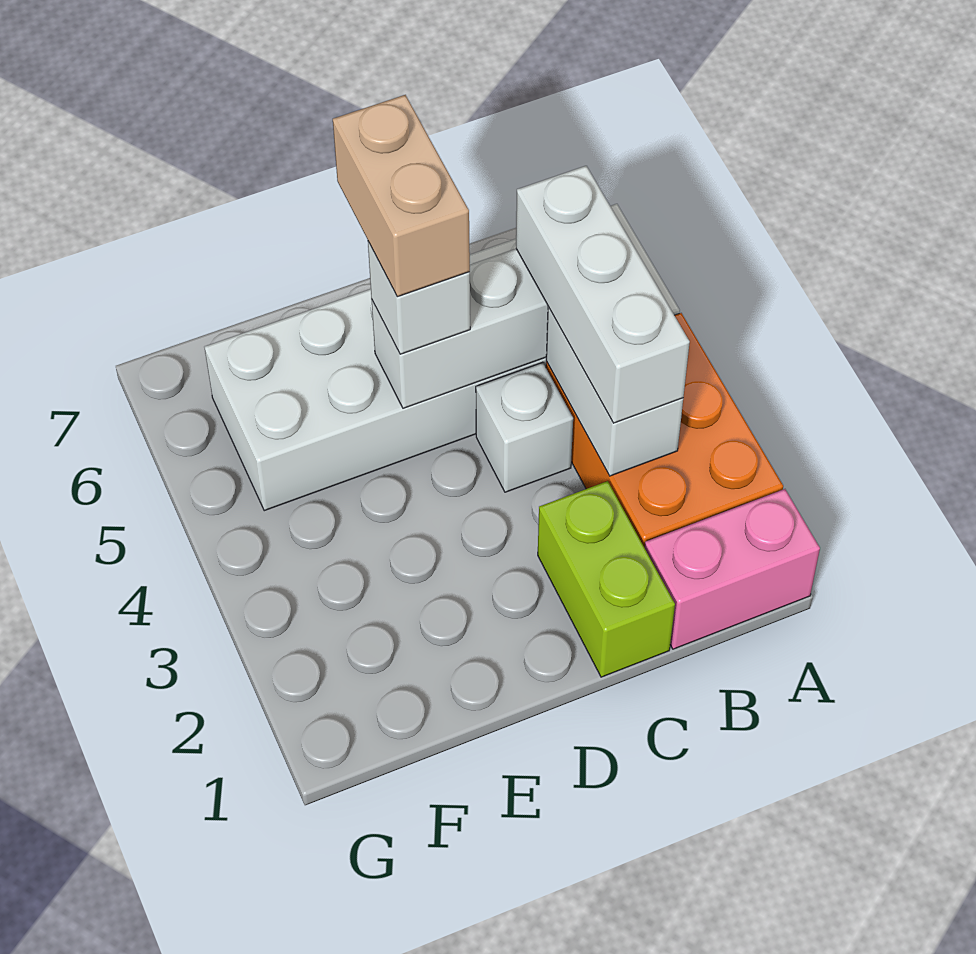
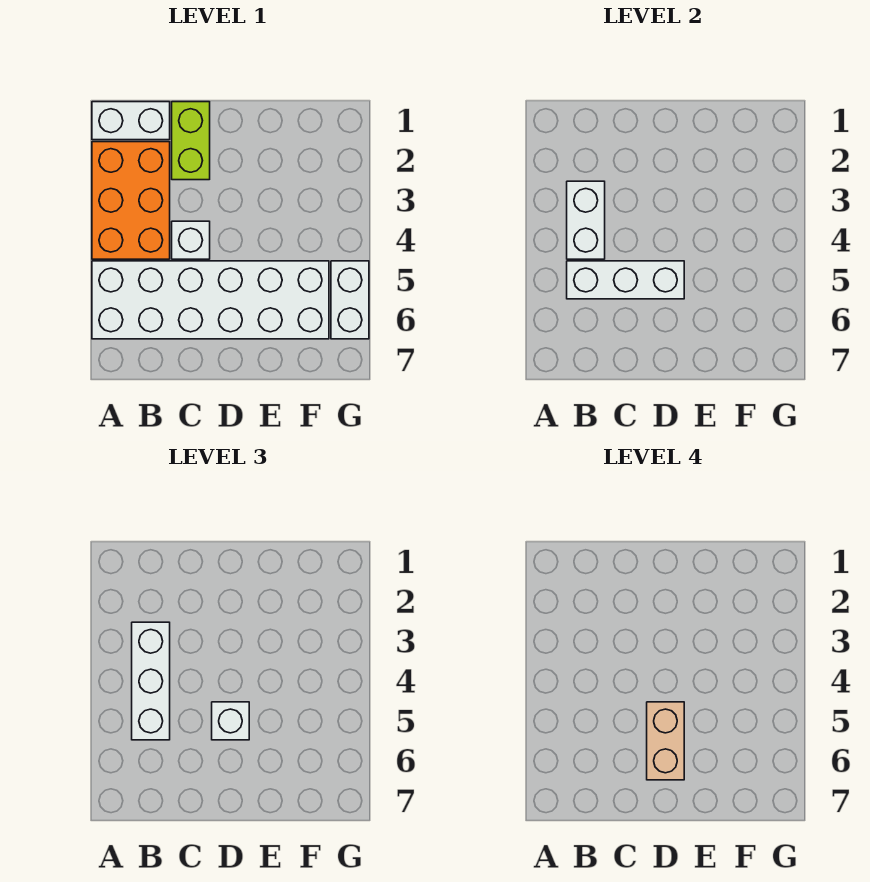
pink brick A1:B1 level 1 -> white brick A1:B1 level 1
none -> white brick G5:G6 level 1

